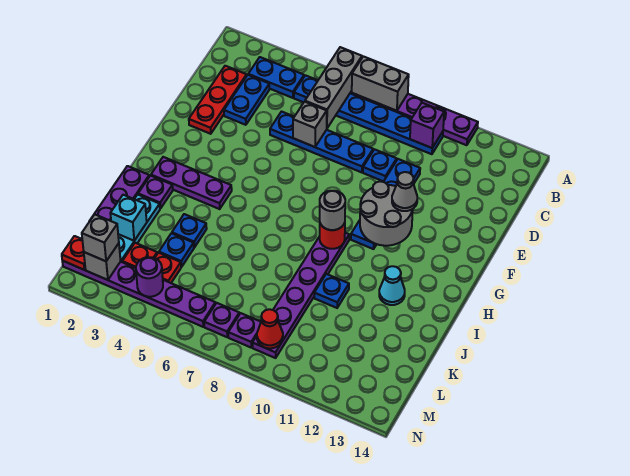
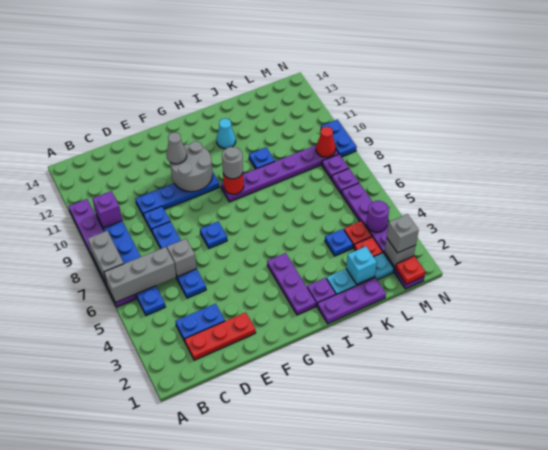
blue plate B3:B4 level 1 -> blue plate N9:N10 level 1
blue plate J4 level 1 -> blue plate F7 level 1

